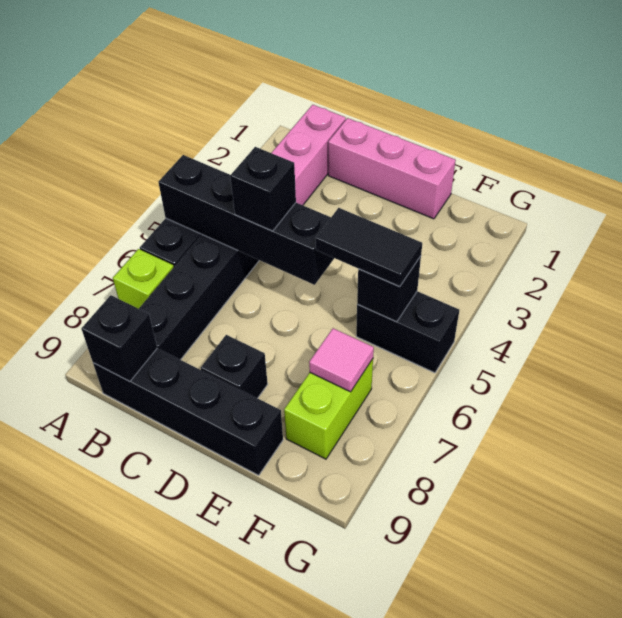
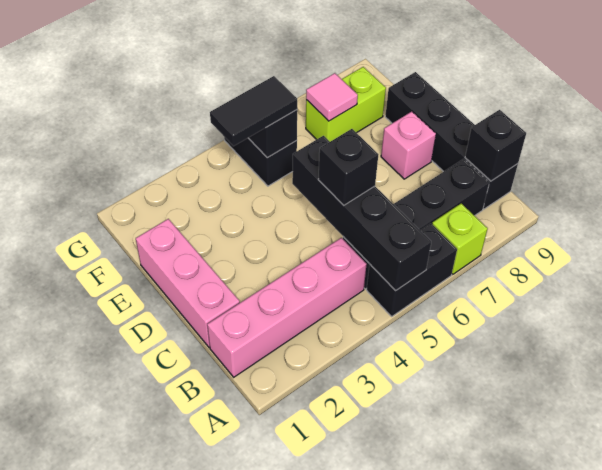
black brick D8 level 1 -> pink brick D8 level 1
black tile E5:F5 level 3 -> black tile F4:F5 level 3

